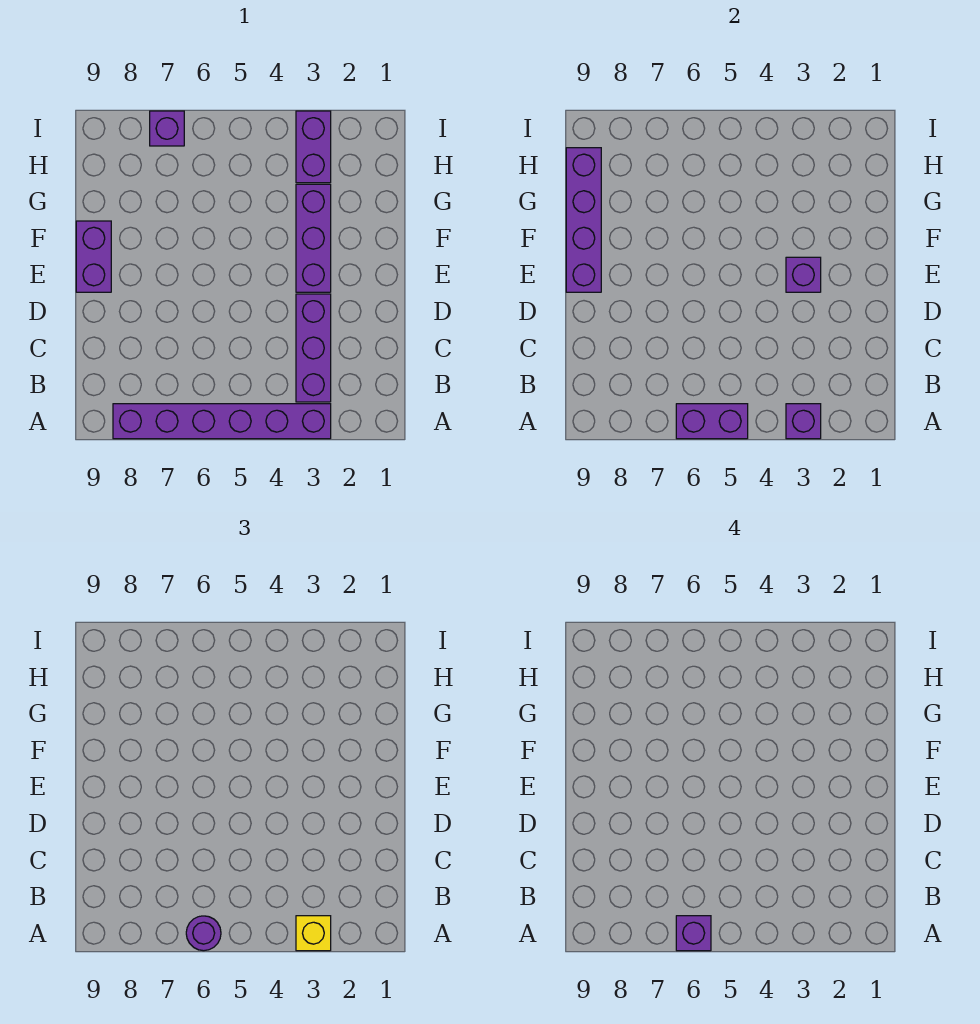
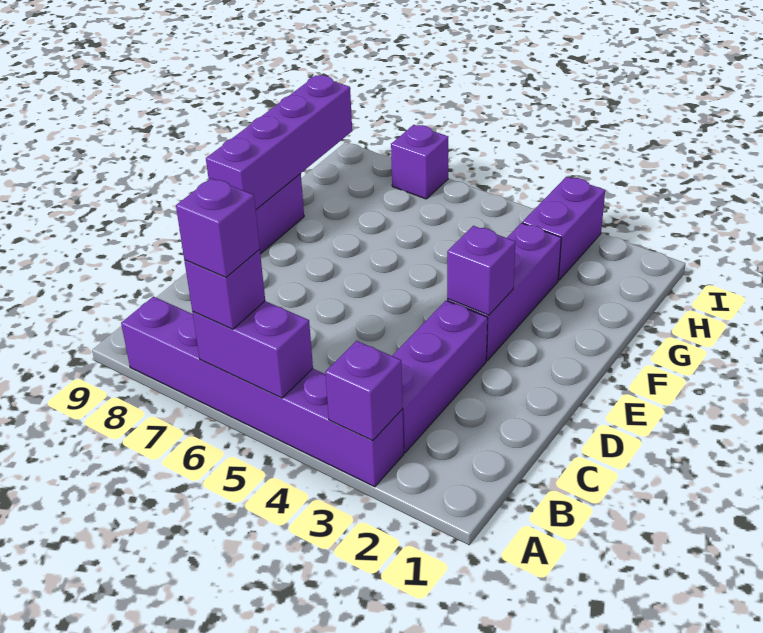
yellow brick A3 level 3 -> none
purple round brick A6 level 3 -> purple brick A6 level 3

